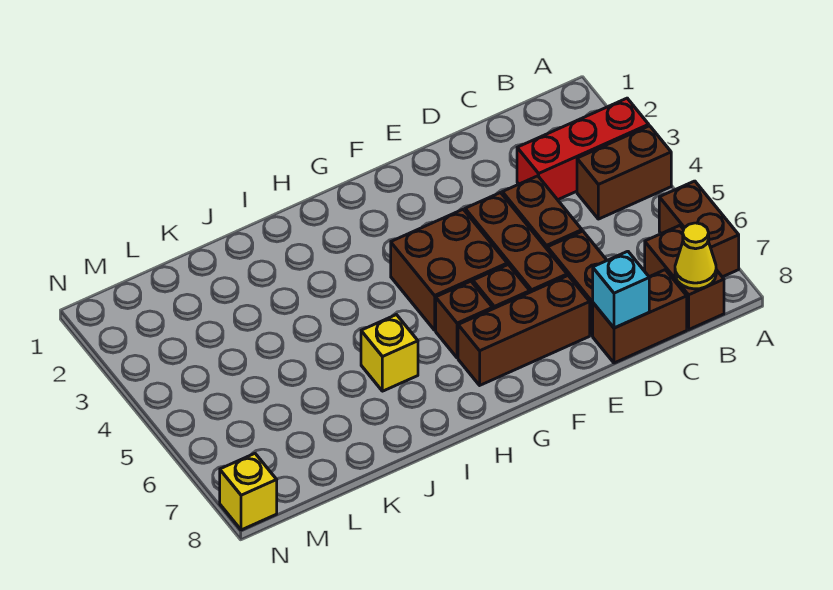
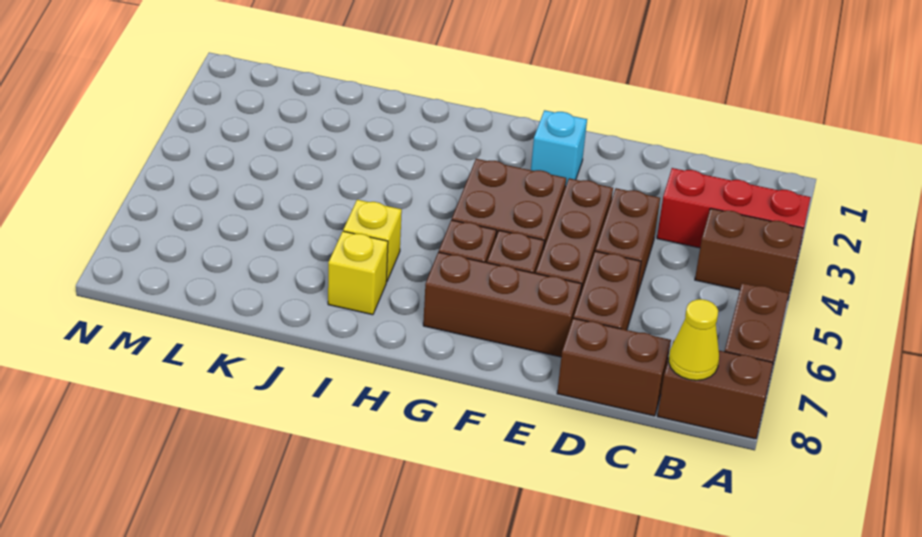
brown brick B7:B8 level 1 -> brown brick A8:B8 level 1
cyan brick D8 level 2 -> cyan brick F2 level 1
yellow brick N8 level 1 -> yellow brick I7 level 1

